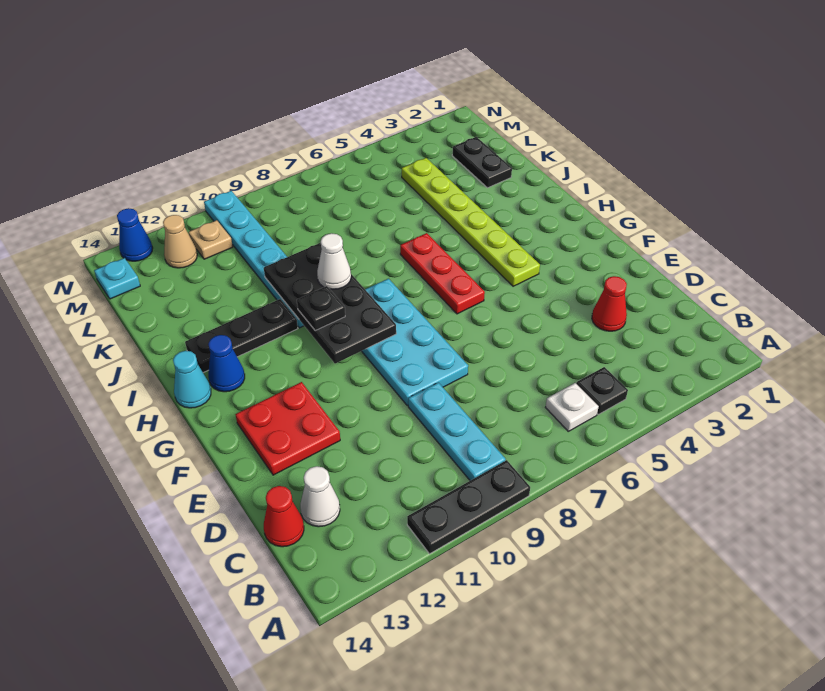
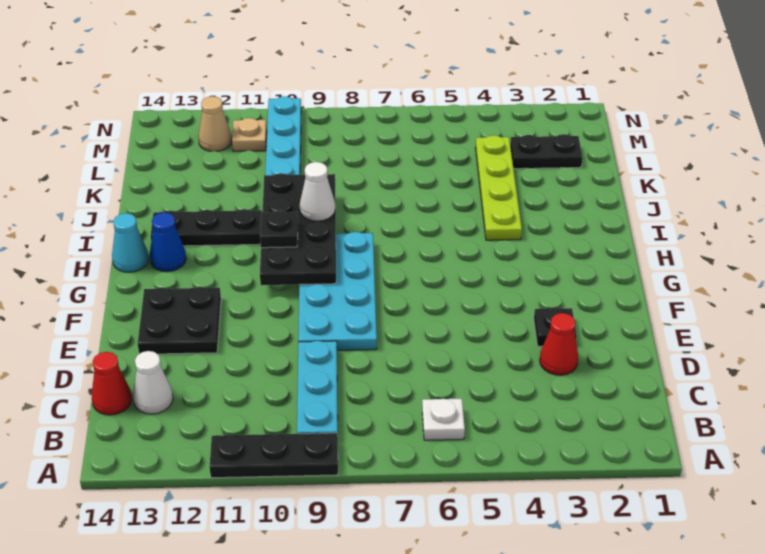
black plate B5 level 1 -> black plate E3 level 1
red plate E12:F13 level 1 -> black plate E12:F13 level 1
lime plate G4:L4 level 1 -> lime plate I4:L4 level 1
red plate G6:I6 level 1 -> none
black plate K2:L2 level 1 -> black plate L2:L3 level 1
cyan plate M14 level 1 -> none
blue cone N13 level 1 -> none

